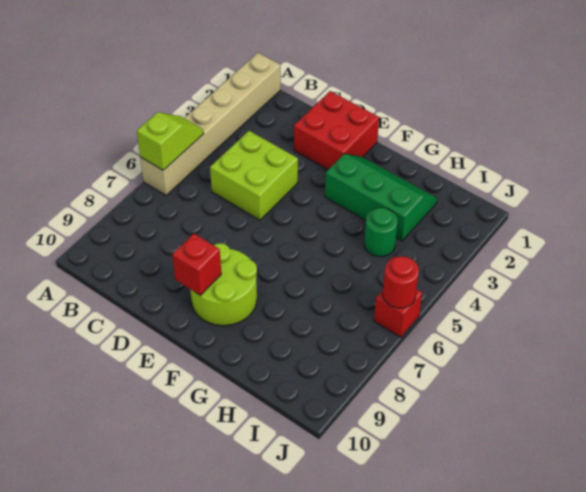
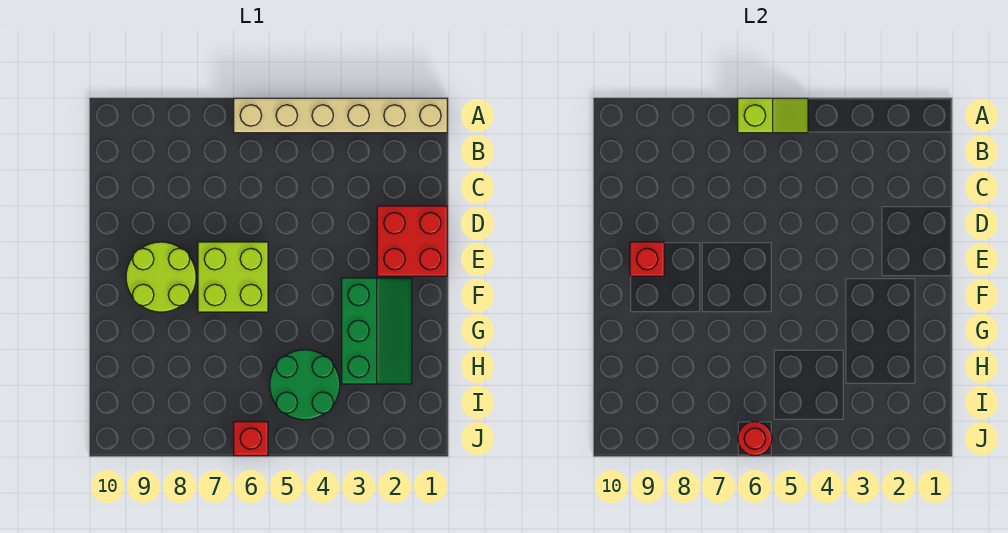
lime brick C4:D5 level 1 -> lime brick E6:F7 level 1
green round brick H4 level 1 -> green round brick H4:I5 level 1

